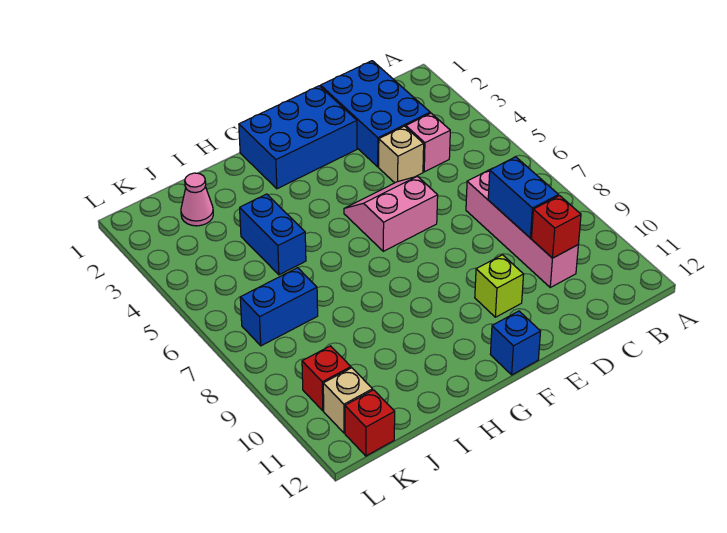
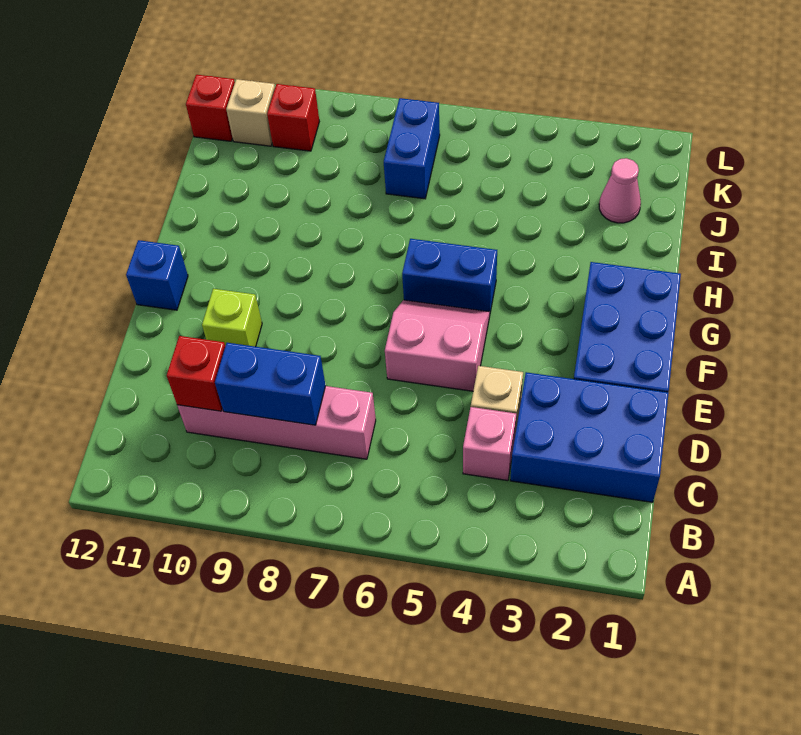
pink slope E5:F6 level 1 top 6 -> pink slope E5:F6 level 1 top E
blue brick I4:I5 level 1 -> blue brick G5:G6 level 1

